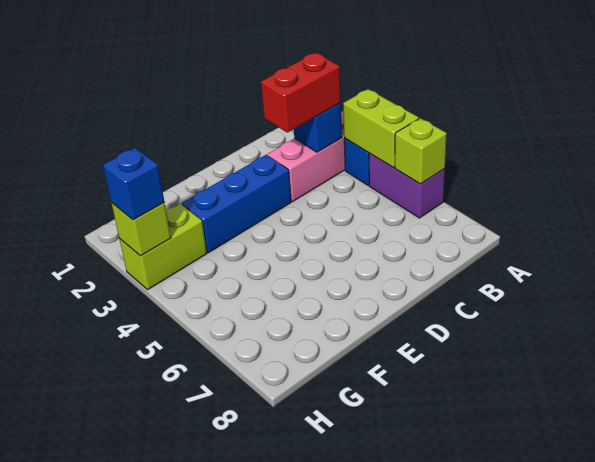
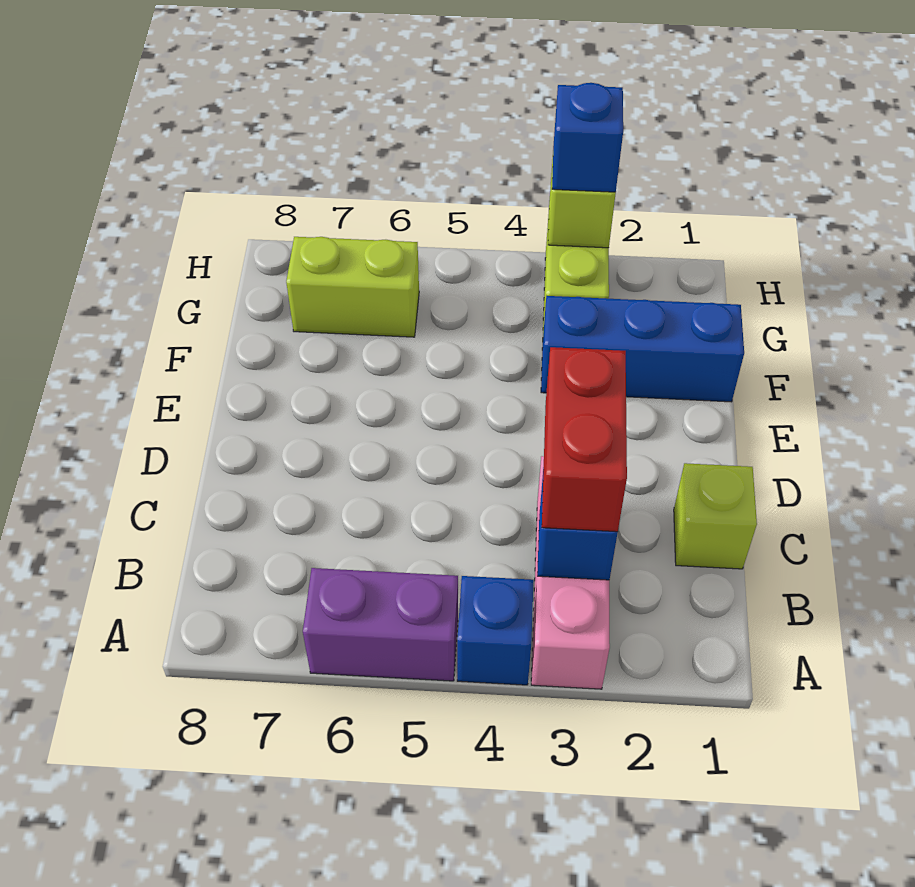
lime brick A4:A5 level 2 -> lime brick G6:G7 level 1
lime brick A6 level 2 -> lime brick C1 level 1
blue brick D3:F3 level 1 -> blue brick F1:F3 level 1

